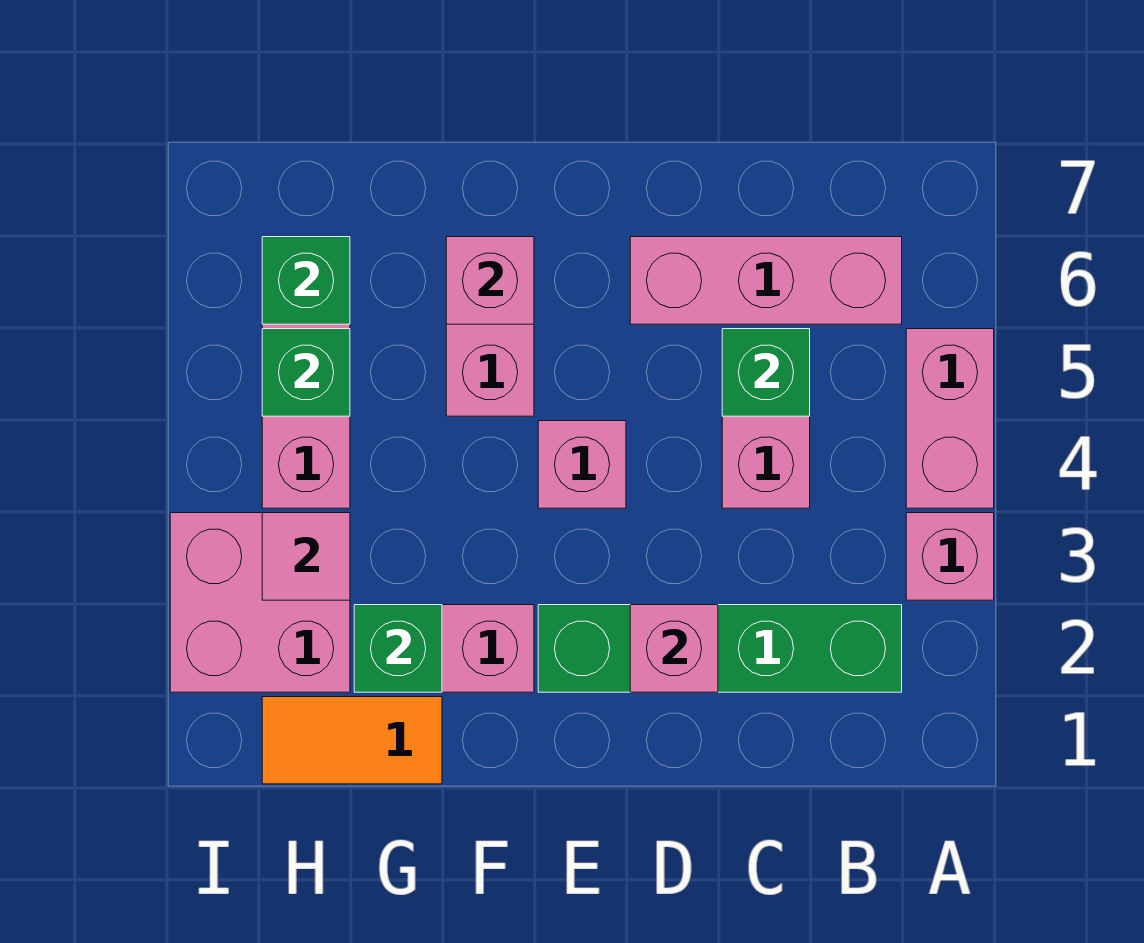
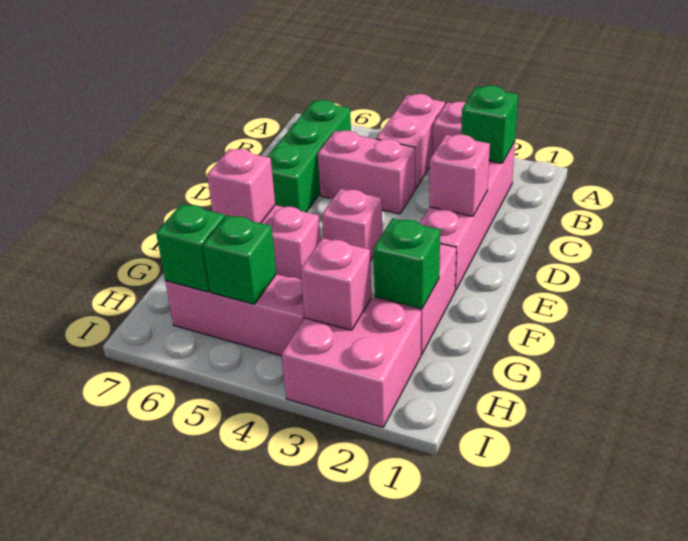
pink brick A4:A5 level 1 -> pink brick A4:B4 level 1
green brick B2:E2 level 1 -> pink brick B2:E2 level 1
pink brick B6:D6 level 1 -> green brick B6:D6 level 1
green brick C5 level 2 -> green brick B2 level 2
orange tile G1:H1 level 1 -> none
pink tile H3 level 2 -> pink brick H3 level 2

